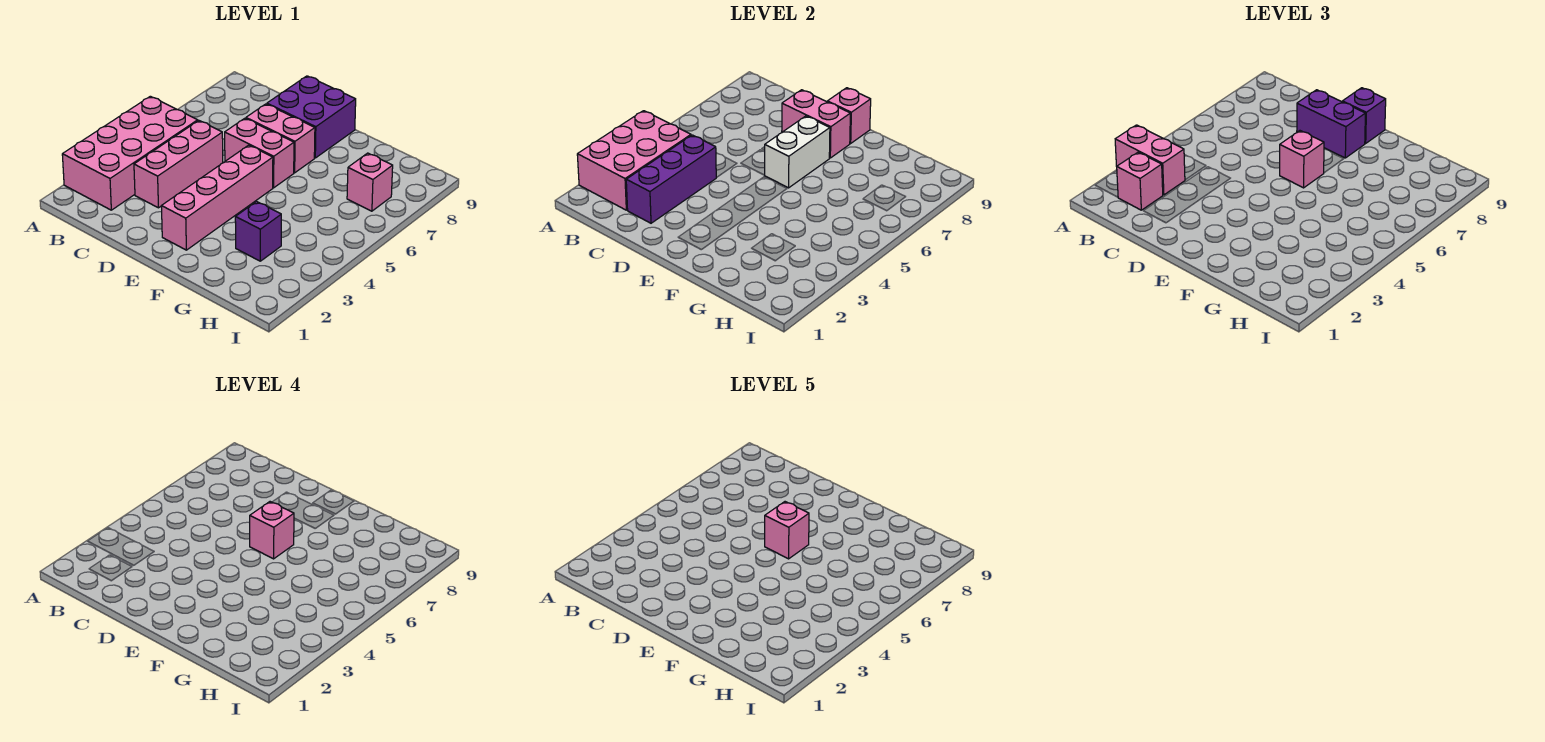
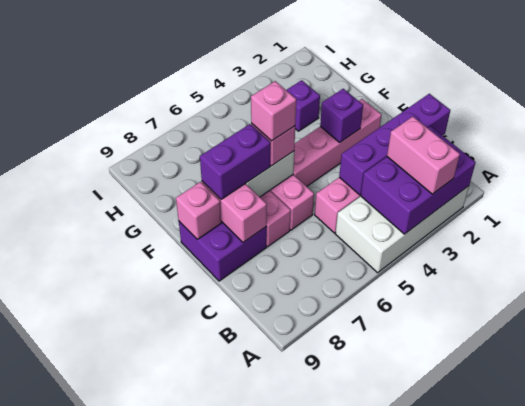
pink brick A2:B5 level 1 -> white brick A2:B5 level 1
pink brick A2:B4 level 2 -> purple brick A2:B4 level 2
pink brick B2 level 3 -> none
purple brick C2:C4 level 2 -> purple brick C1:C4 level 2
purple brick D8:E8 level 3 -> purple brick E7:E8 level 3
pink brick E6 level 5 -> none
purple brick E9 level 3 -> purple brick E3 level 2
pink brick H7 level 1 -> none

